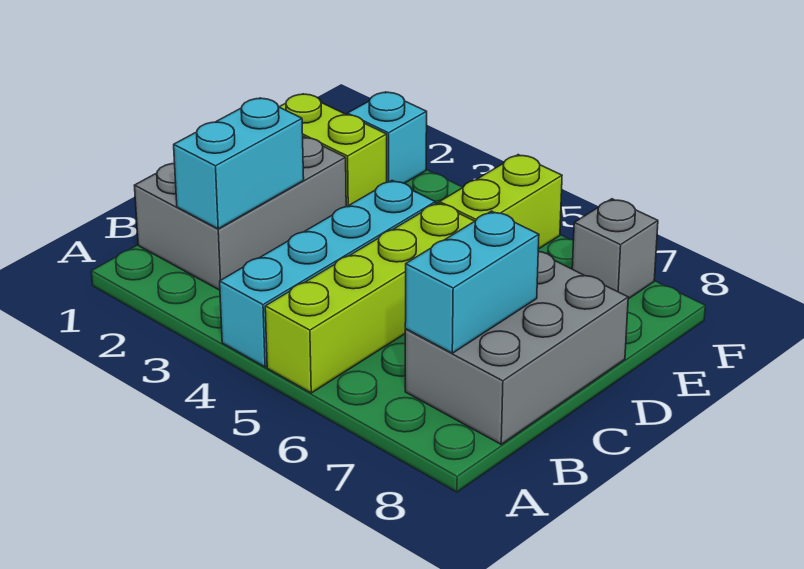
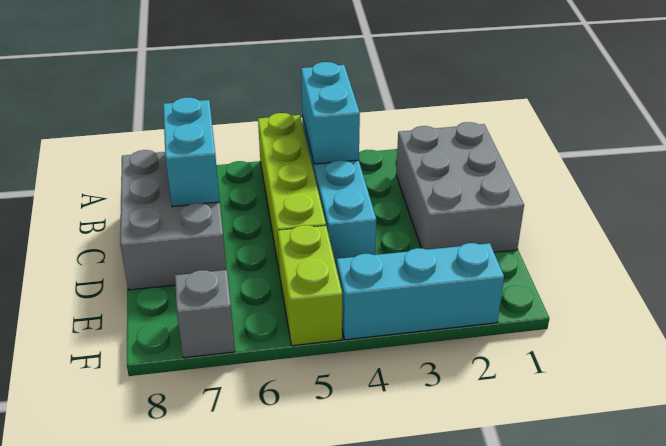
cyan brick B2:C2 level 2 -> cyan brick A4:B4 level 2
lime brick E1:E2 level 1 -> none
cyan brick F2 level 1 -> cyan brick F2:F4 level 1

